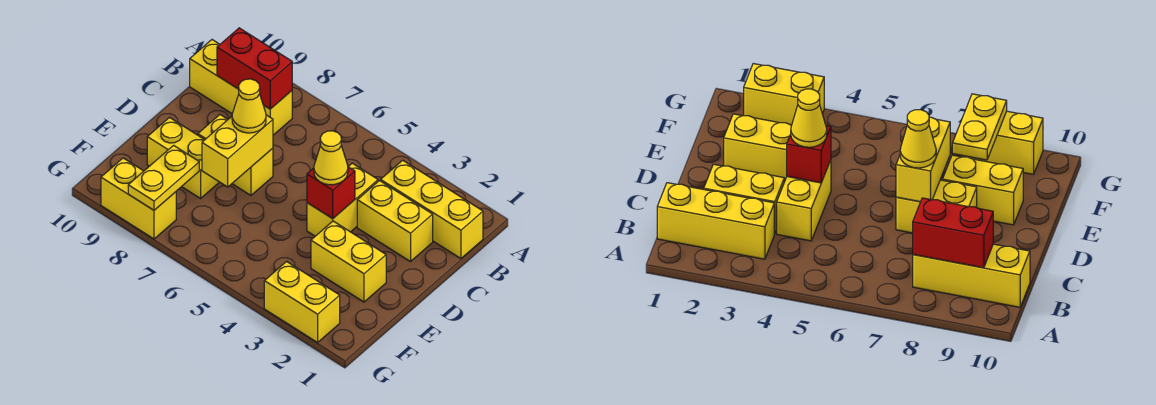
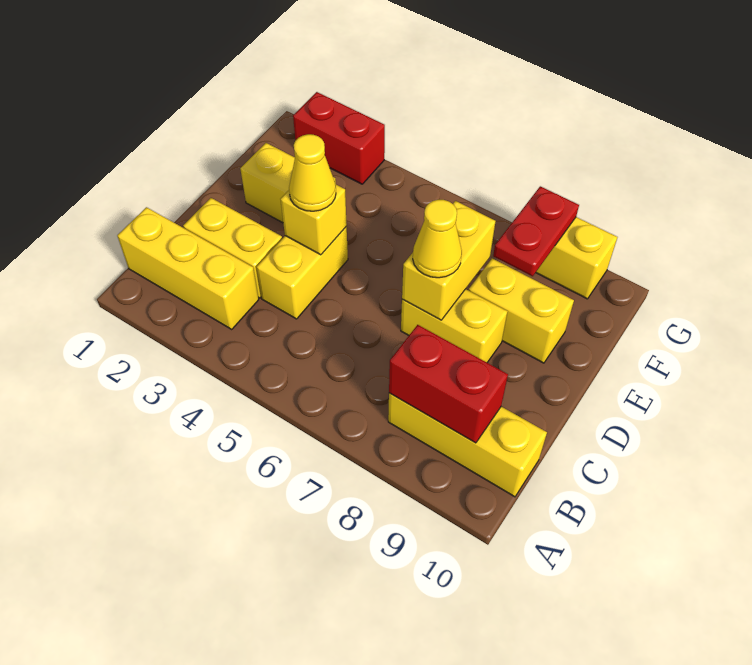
red brick D4 level 2 -> yellow brick D4 level 2
yellow plate F8:G8 level 2 -> red plate F8:G8 level 2
yellow brick G2:G3 level 1 -> red brick G2:G3 level 1

